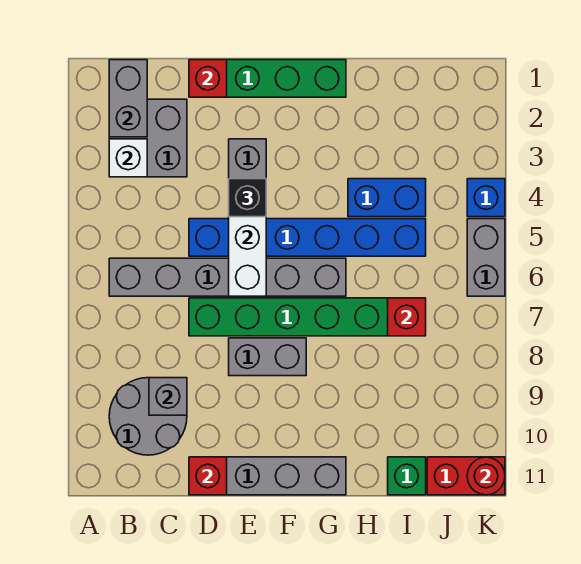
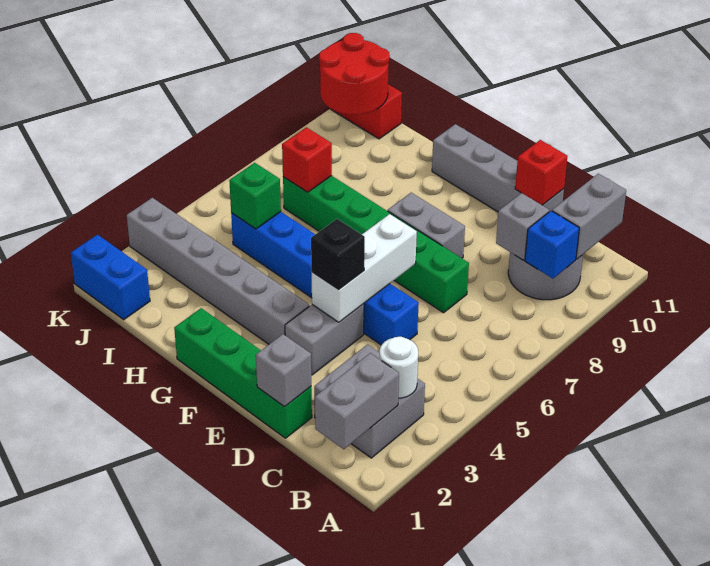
white brick B3 level 2 -> white round brick B3 level 2
grey brick B6:G6 level 1 -> grey brick F3:K3 level 1
red brick D1 level 2 -> grey brick D1 level 2
blue brick H4:I4 level 1 -> blue brick J1:K1 level 1
green brick I11 level 1 -> green brick I5 level 2
blue brick K4 level 1 -> blue brick B9 level 2
grey brick K5:K6 level 1 -> grey brick B10:B11 level 2
red round brick K11 level 2 -> red round brick J10:K11 level 2

